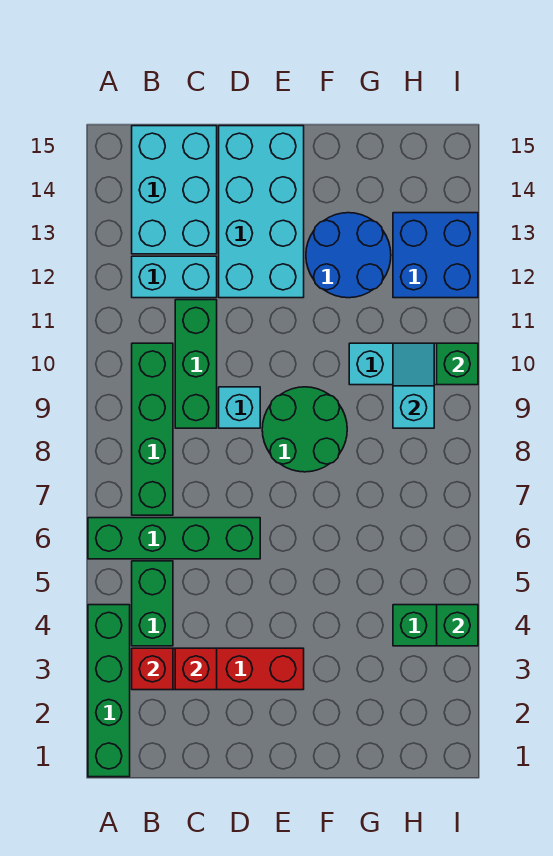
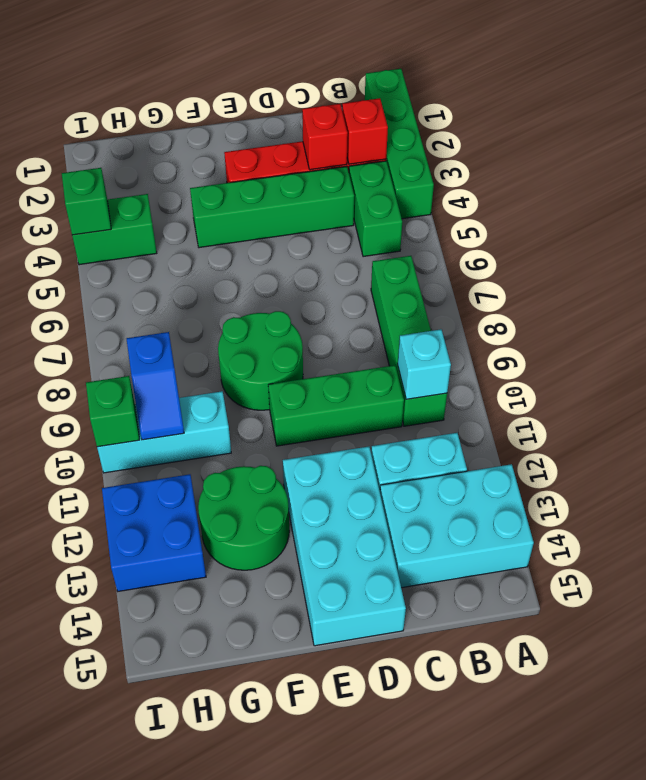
green brick A6:D6 level 1 -> green brick C4:F4 level 1
cyan brick B13:C15 level 1 -> cyan brick A13:C14 level 1
green brick C9:C11 level 1 -> green brick C10:E10 level 1
cyan brick D9 level 1 -> cyan brick B10 level 2
blue round brick F12:G13 level 1 -> green round brick F12:G13 level 1
cyan slope H9:H10 level 2 top 9 -> blue slope H9:H10 level 2 top 9

